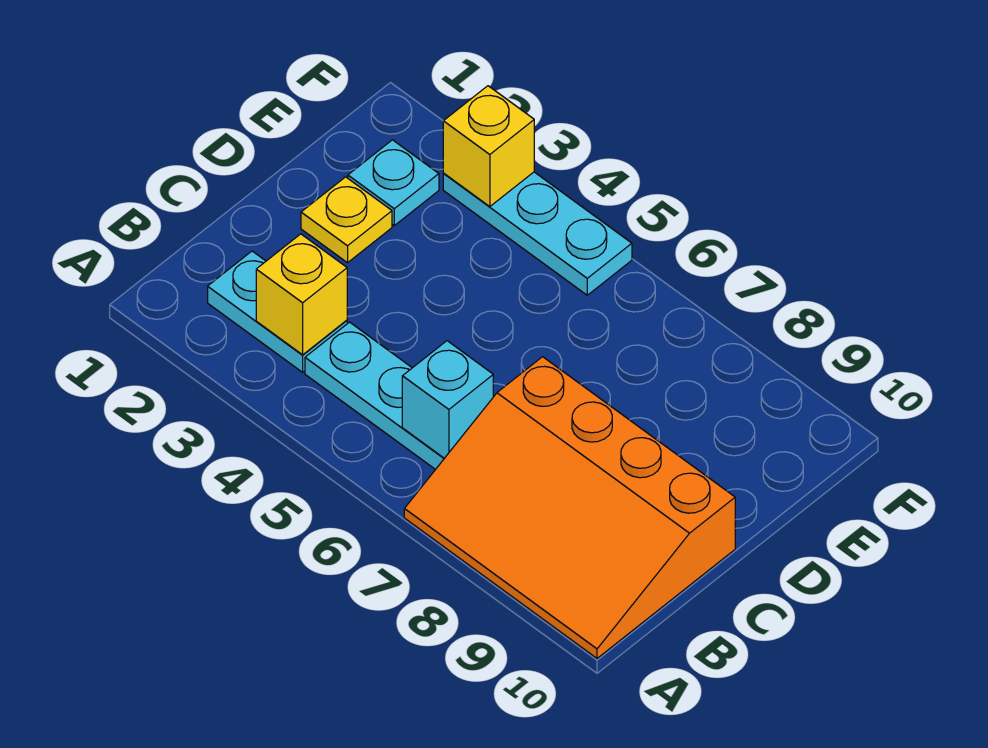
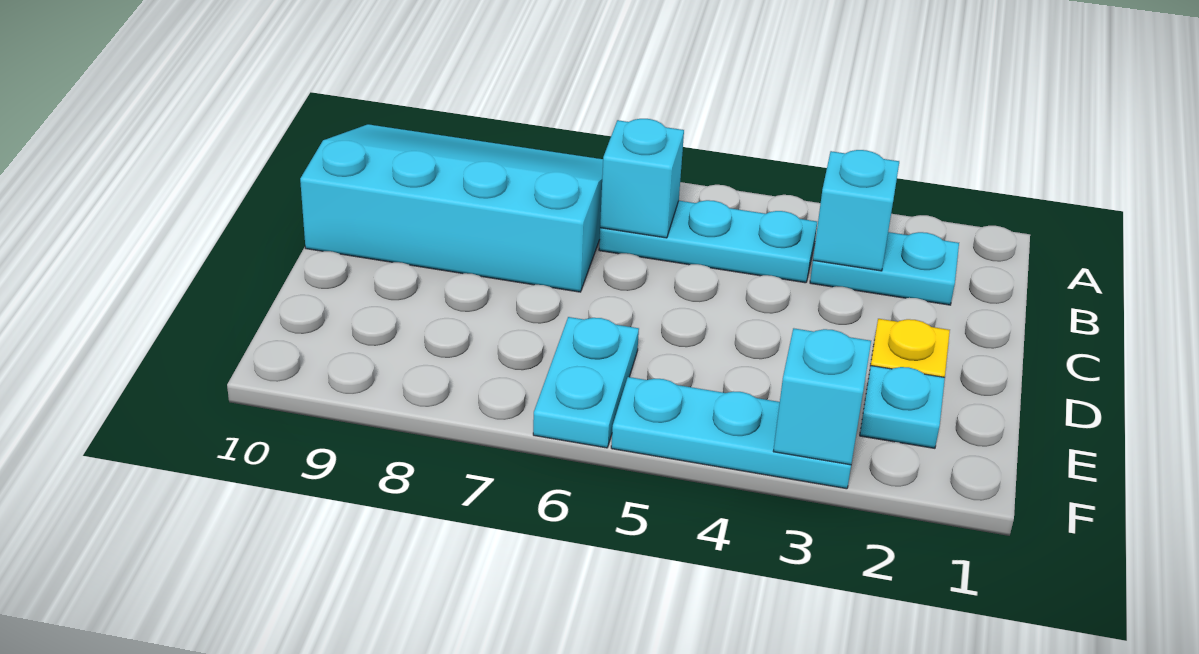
orange slope A7:C10 level 1 top C -> cyan slope A7:C10 level 1 top C
yellow brick B3 level 2 -> cyan brick B3 level 2
none -> cyan plate E6:F6 level 1
yellow brick F3 level 2 -> cyan brick F3 level 2

